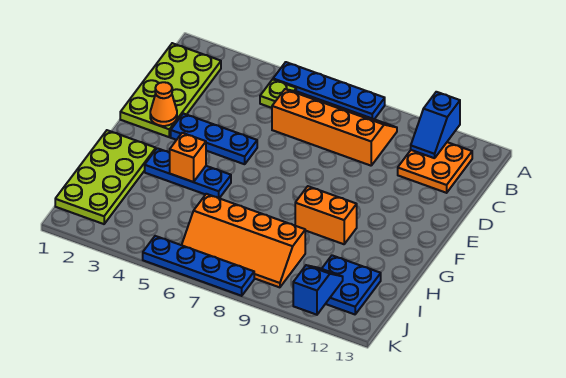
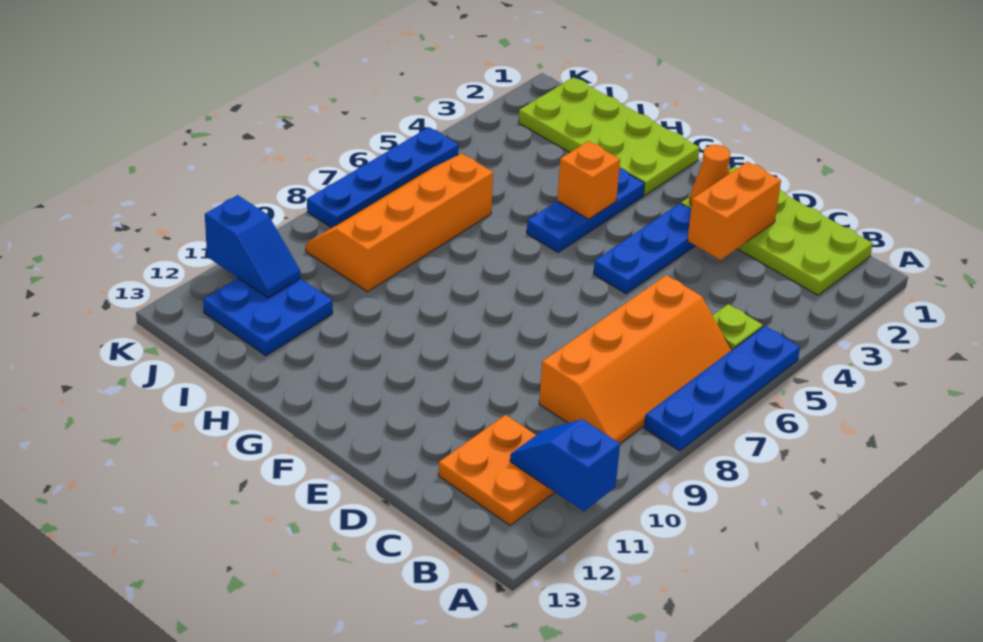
orange brick G9:G10 level 1 -> orange brick D2:D3 level 2

